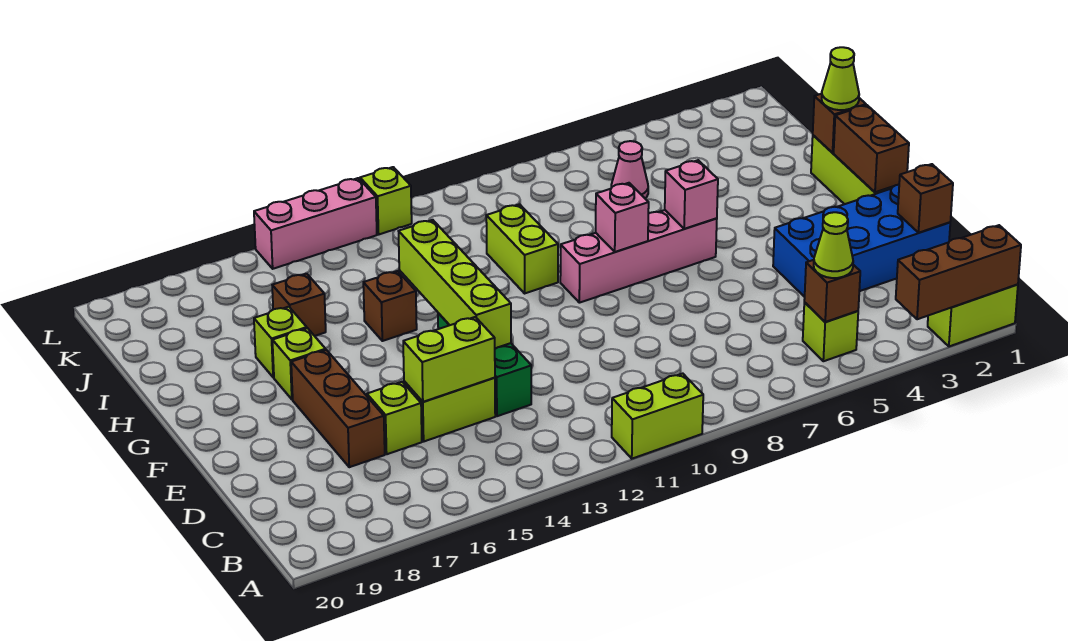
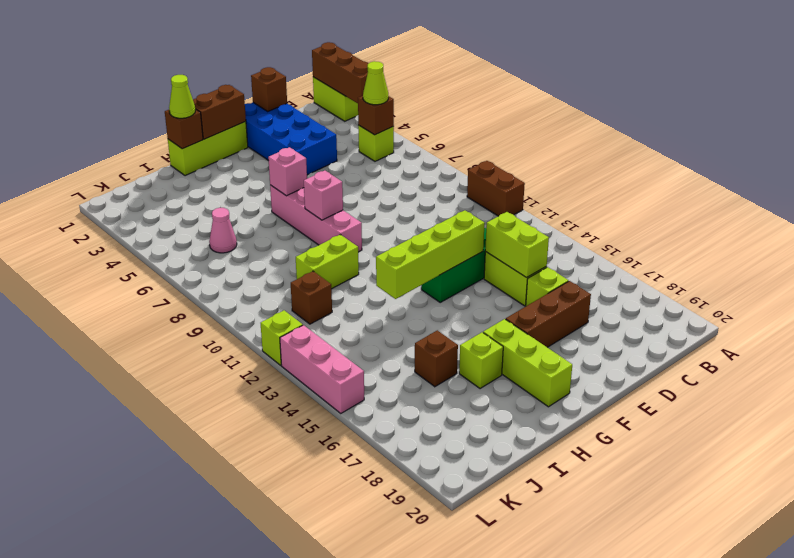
lime brick A10:A11 level 1 -> brown brick A10:A11 level 1
lime brick G17 level 1 -> lime brick G17:G19 level 1
brown brick H14 level 1 -> brown brick J11 level 1

